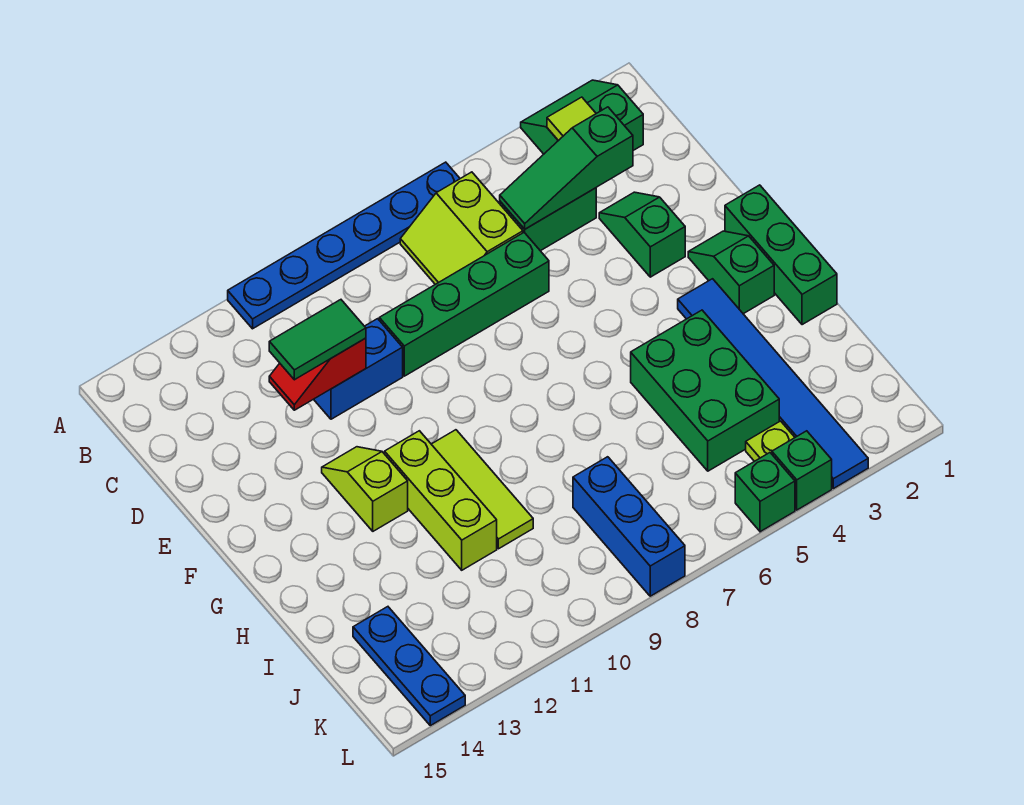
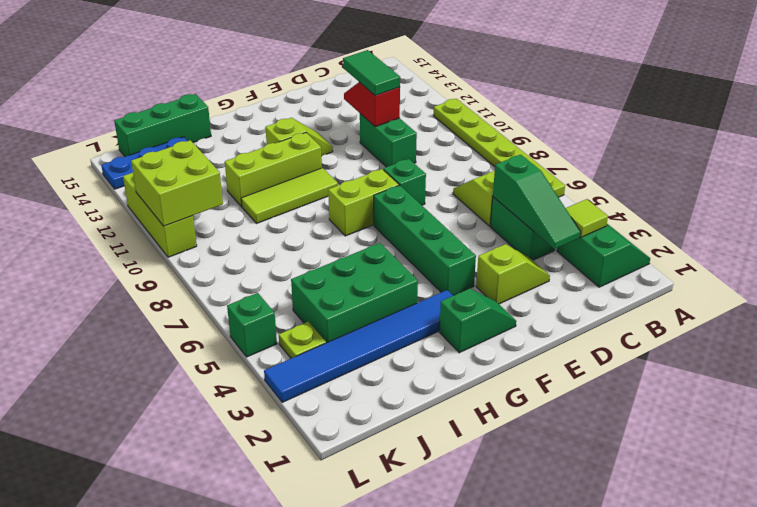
blue plate A6:A11 level 1 -> lime plate A6:A11 level 1
green slope C3:C5 level 2 top 3 -> green slope C3:C5 level 2 top 5
green slope D3:E3 level 1 top E -> lime slope D3:E3 level 1 top E
green brick D6:D9 level 1 -> green brick F4:F7 level 1
blue brick D10:D11 level 1 -> green brick D10:D11 level 1
green brick F1:H1 level 1 -> green brick I15:K15 level 1
none -> lime brick F8:G8 level 1
blue brick J8:L8 level 1 -> none
none -> lime brick K10:L11 level 2
green brick L4 level 1 -> green brick E8 level 1
none -> lime brick L10:L12 level 1

